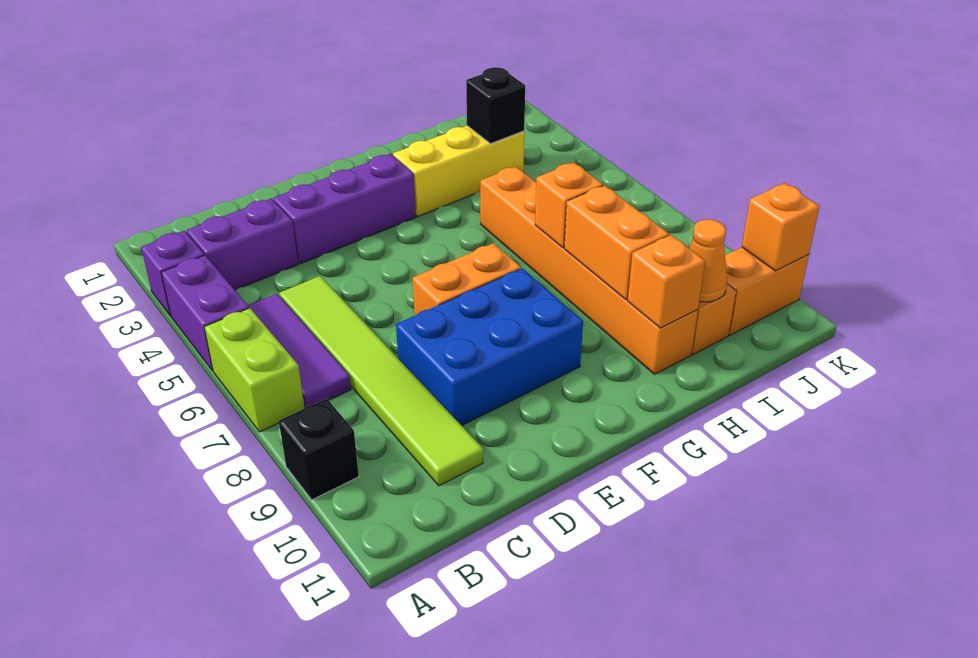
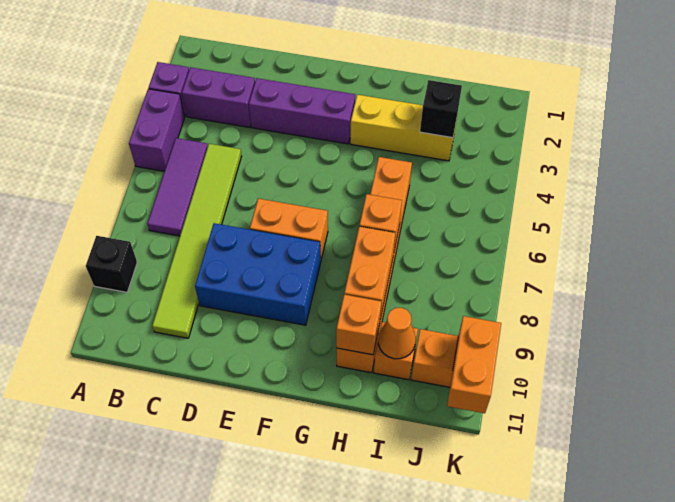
lime brick A6:A7 level 1 -> none
orange brick K10 level 2 -> orange brick K10:K11 level 2

